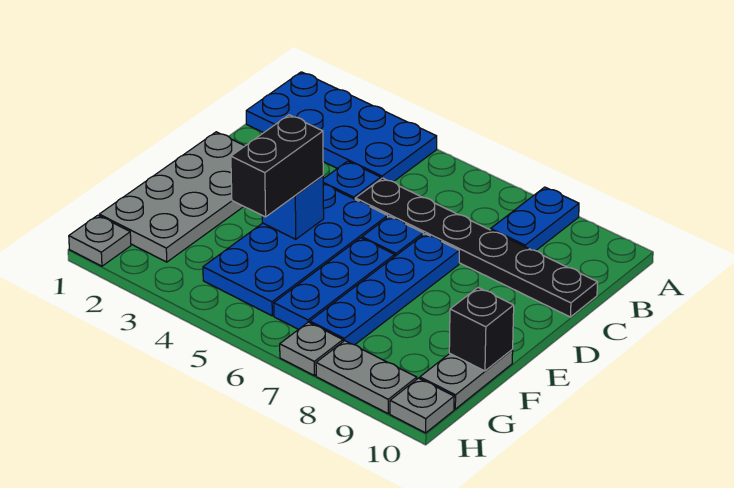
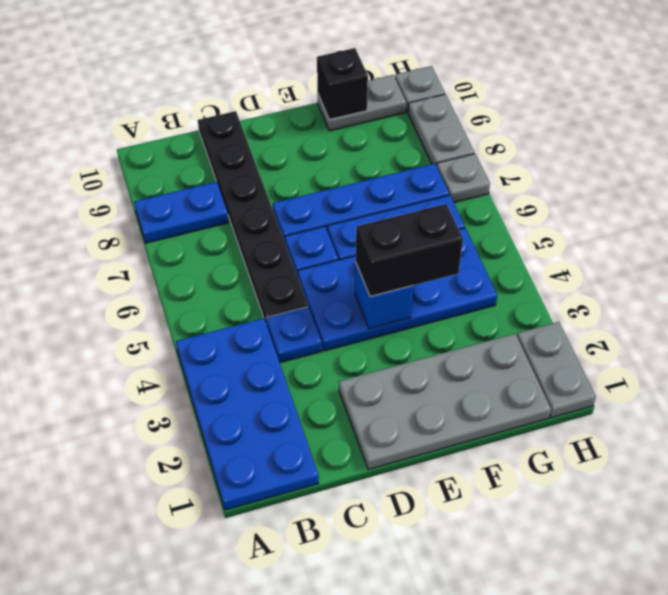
grey plate H1 level 1 -> grey plate H1:H2 level 1

